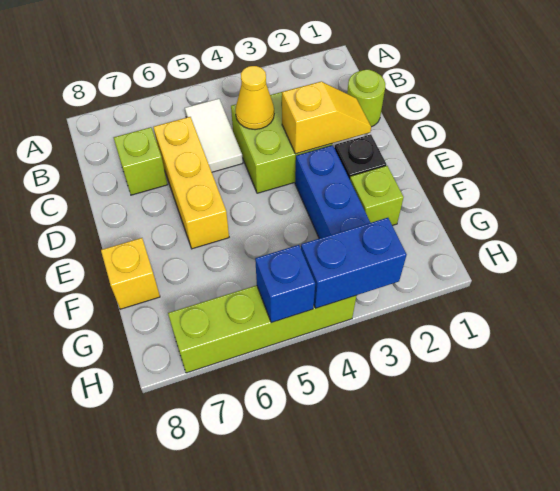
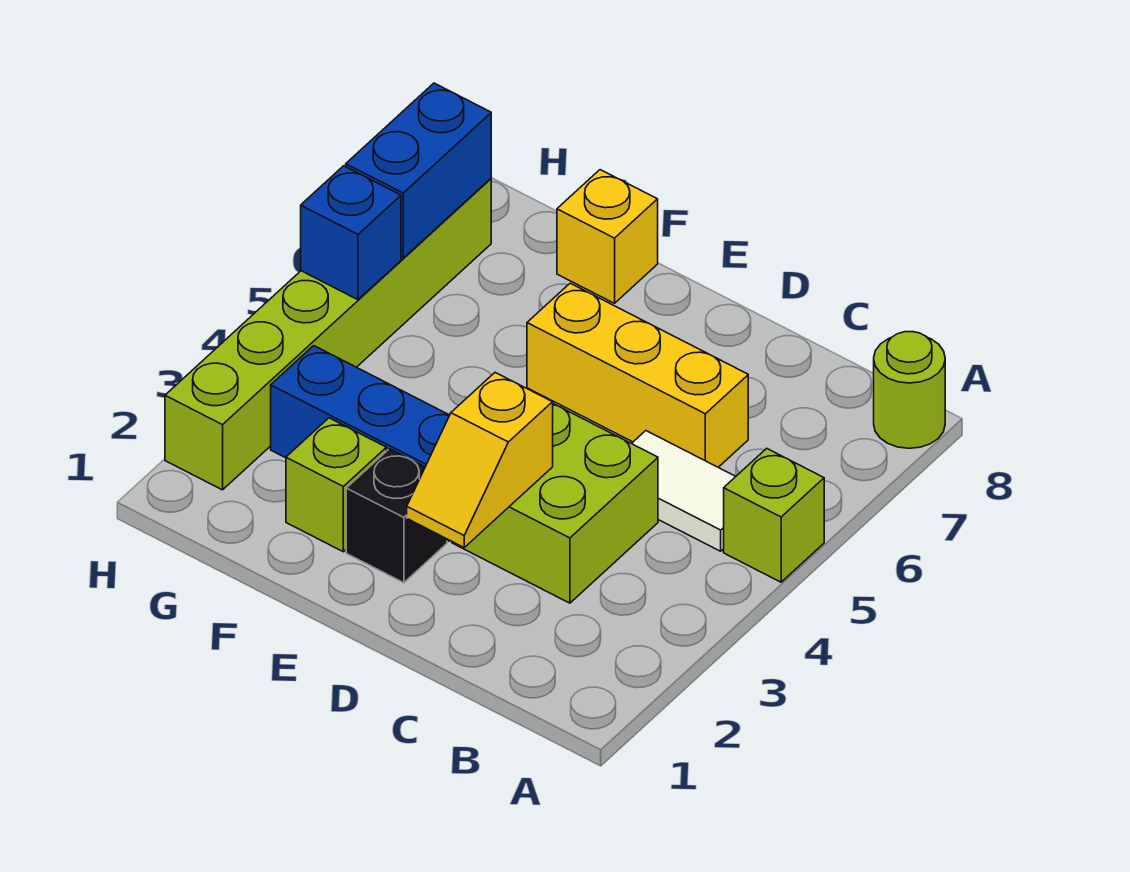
lime round brick C1 level 1 -> lime round brick A8 level 1
yellow cone C4 level 2 -> none
lime brick C7 level 1 -> lime brick A5 level 1
blue brick H3:H4 level 2 -> blue brick H6:H7 level 2
lime brick H4:H7 level 1 -> lime brick H2:H7 level 1

